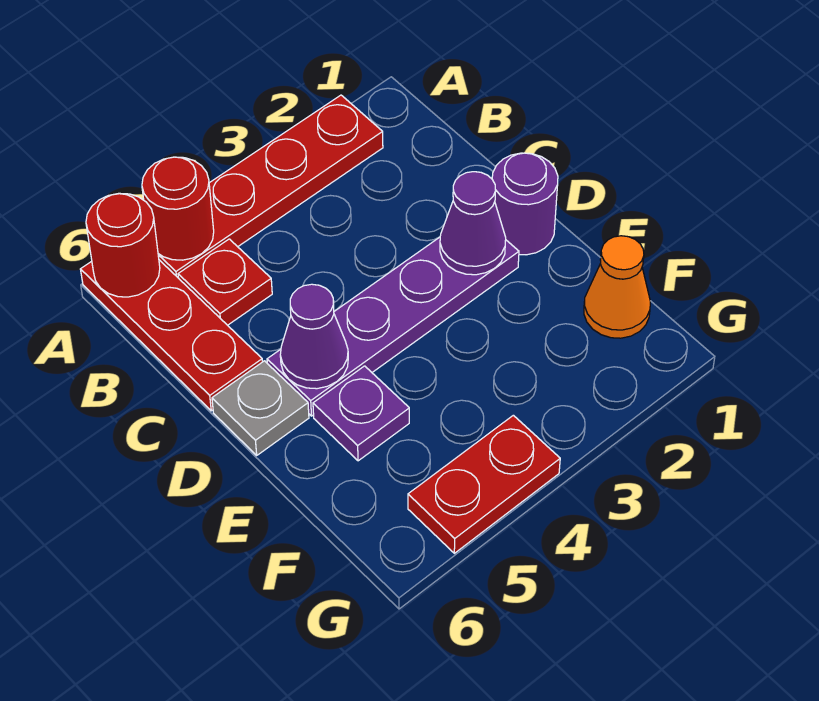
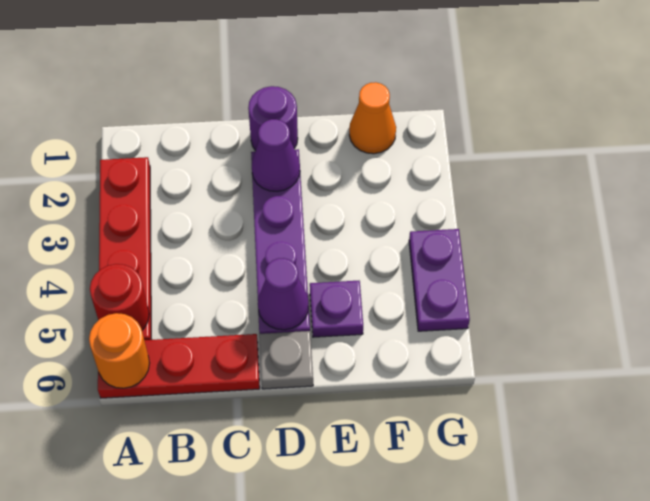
red round brick A6 level 2 -> orange round brick A6 level 2
red plate B5 level 1 -> none
red plate G4:G5 level 1 -> purple plate G4:G5 level 1

